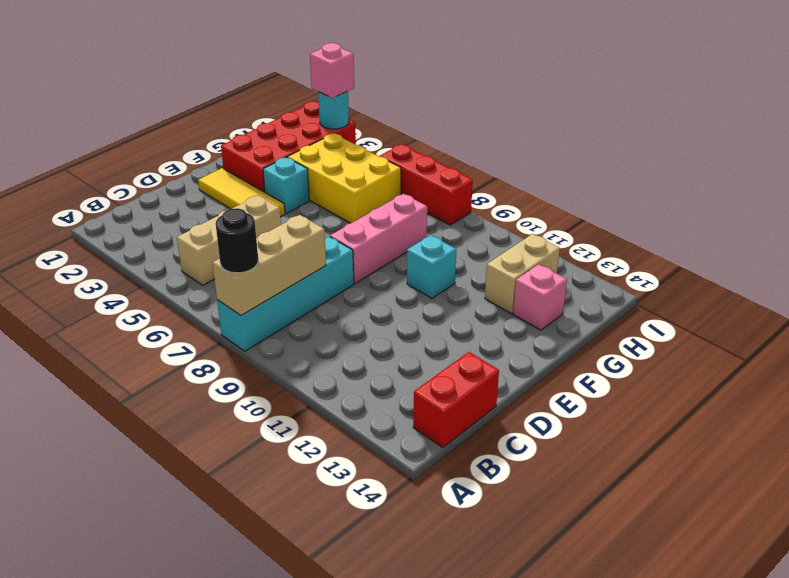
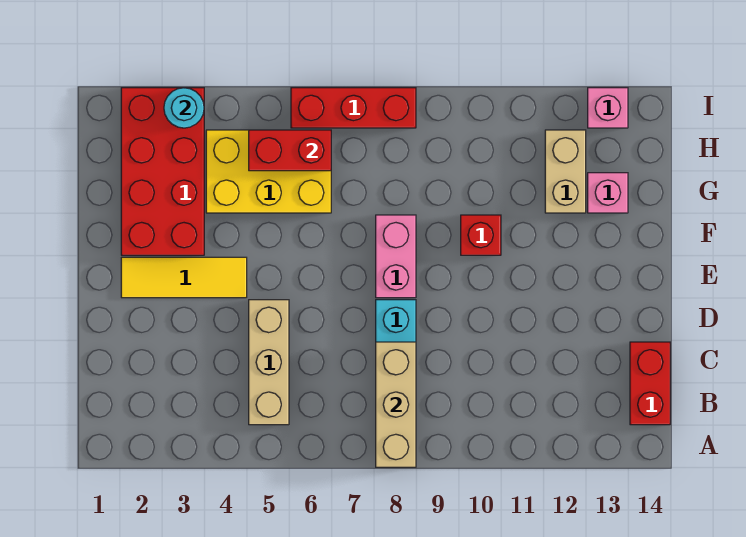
black round brick A8 level 3 -> none
pink brick E8:G8 level 1 -> pink brick E8:F8 level 1
cyan brick F4 level 1 -> none
cyan brick F10 level 1 -> red brick F10 level 1
none -> red brick H5:H6 level 2
pink brick I3 level 3 -> pink brick I13 level 1

